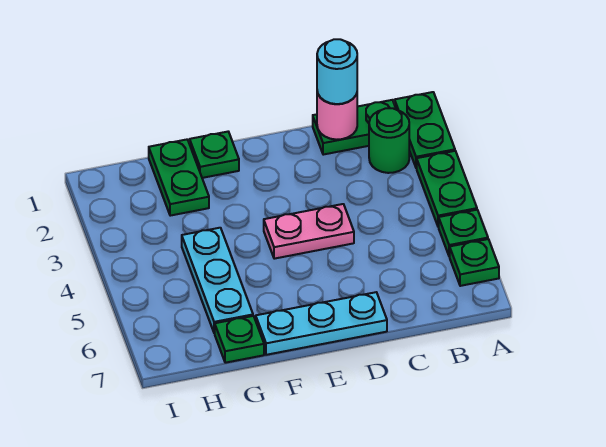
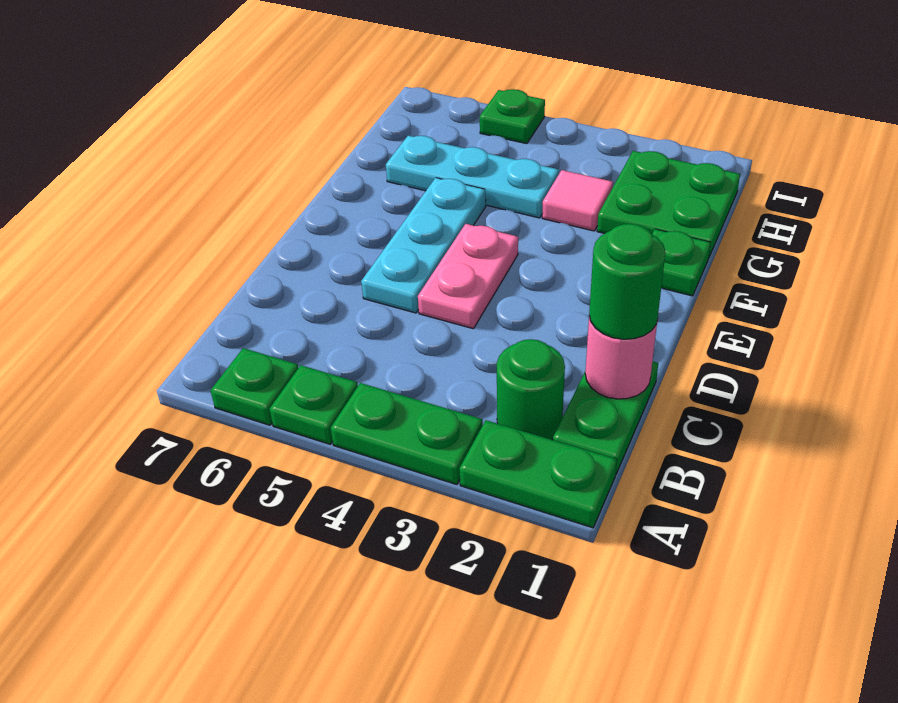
cyan round brick C1 level 3 -> green round brick C1 level 3
cyan plate D7:F7 level 1 -> cyan plate D5:F5 level 1
green plate G1:G2 level 1 -> green plate G1:H2 level 1
none -> pink tile G3 level 1
green plate G7 level 1 -> green plate I5 level 1

